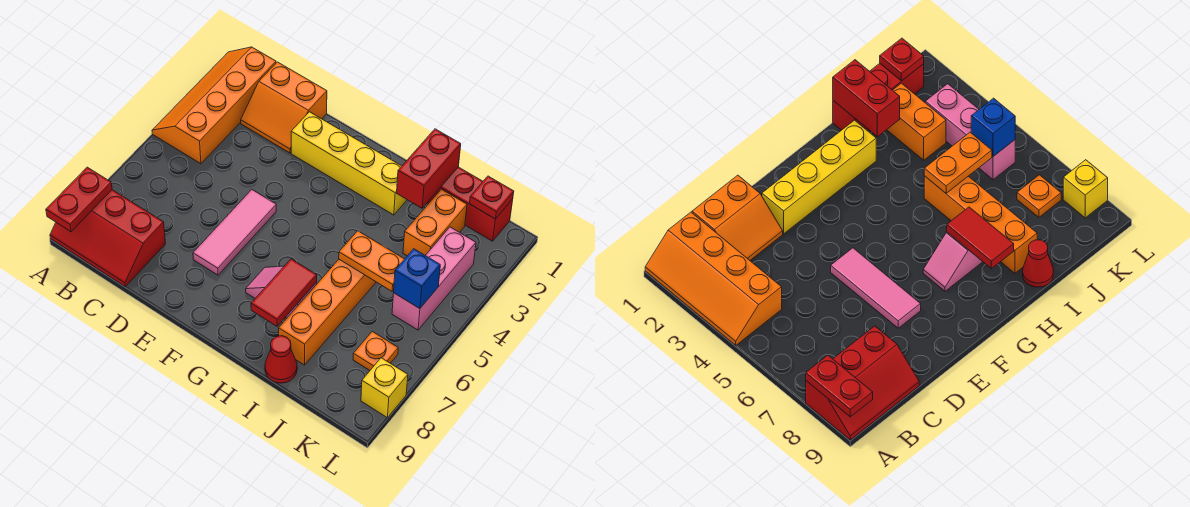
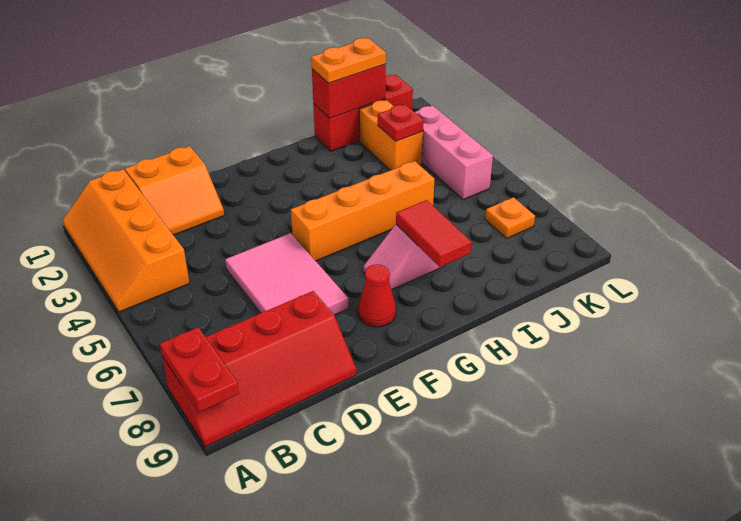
red slope A8:C9 level 1 top 8 -> red slope A8:D9 level 1 top 8
yellow brick E2:H2 level 1 -> none
pink tile E5:E7 level 1 -> pink tile D5:E7 level 1
red brick I1:I2 level 2 -> red brick I1:J1 level 2
orange brick I5:I8 level 1 -> orange brick F5:I5 level 1
orange plate I5:J5 level 2 -> orange plate I1:J1 level 3
red cone I9 level 1 -> red cone F8 level 1
red plate K1 level 2 -> red plate J3 level 2
blue brick K5 level 2 -> none
yellow brick L8 level 1 -> none

